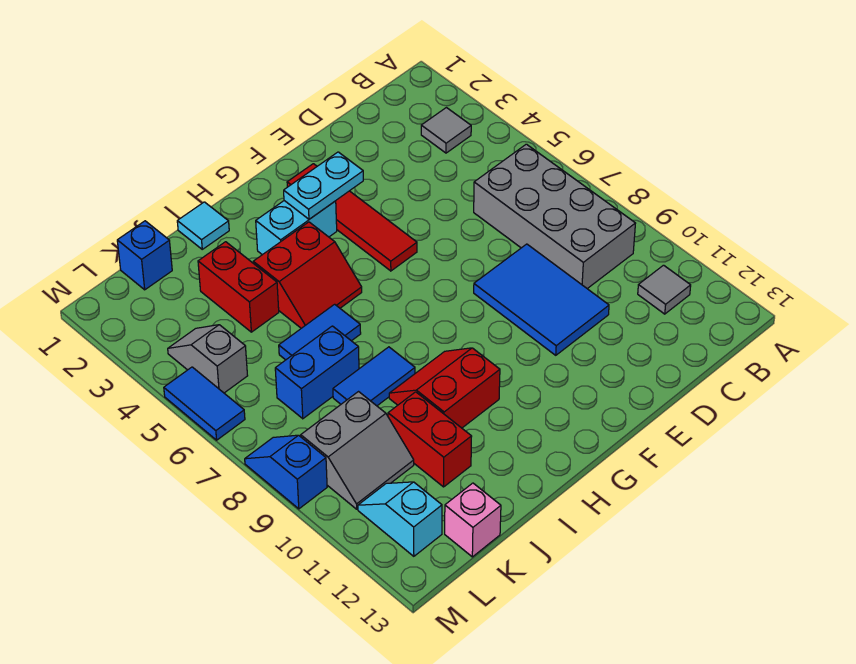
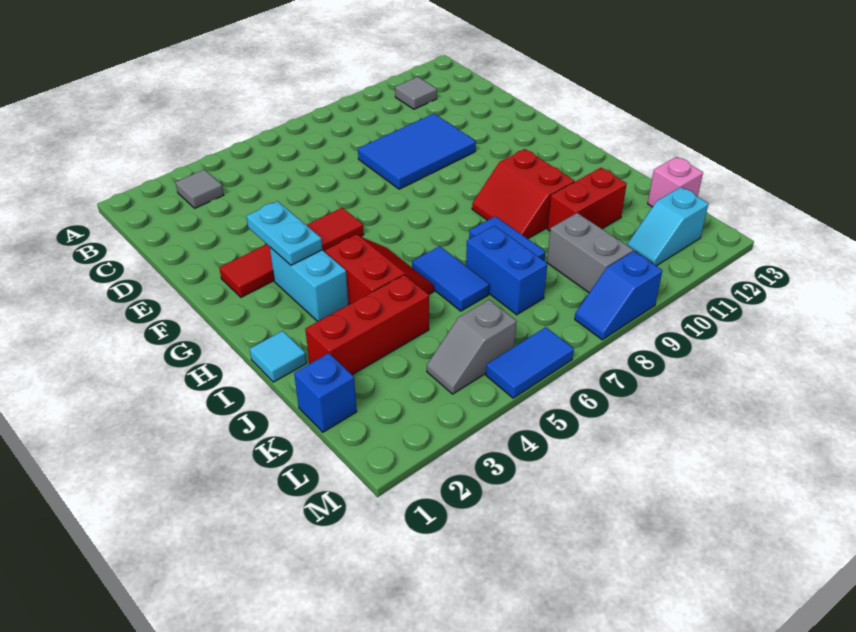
grey brick B6:C9 level 1 -> none
red brick J3:J4 level 1 -> red brick J2:J4 level 1

